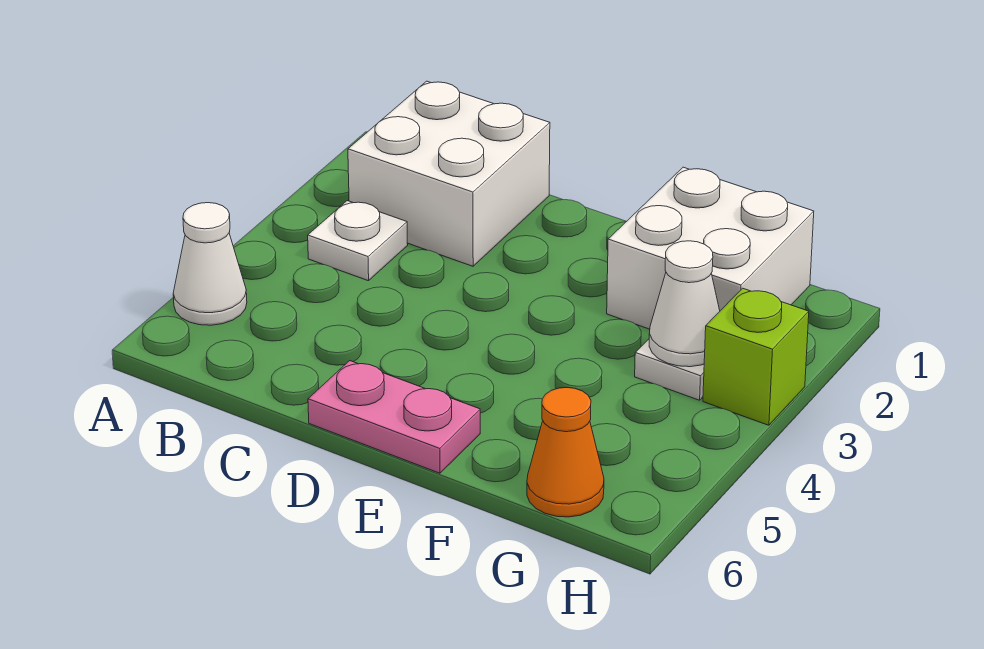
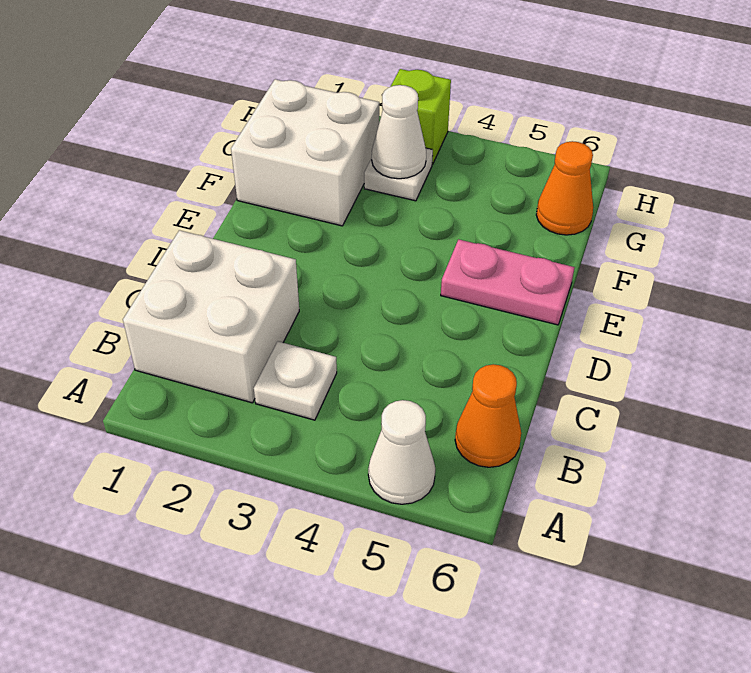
none -> orange cone B6 level 1
pink plate D6:E6 level 1 -> pink plate E5:E6 level 1

